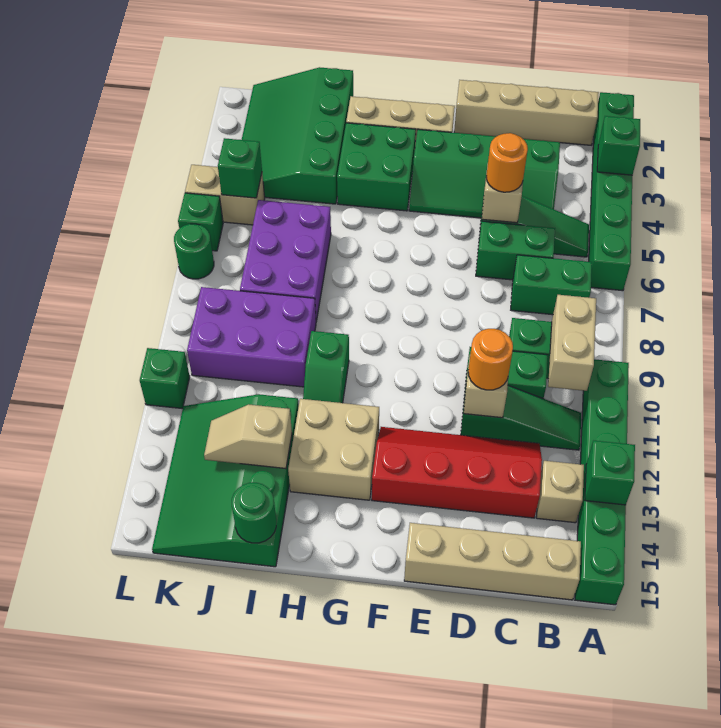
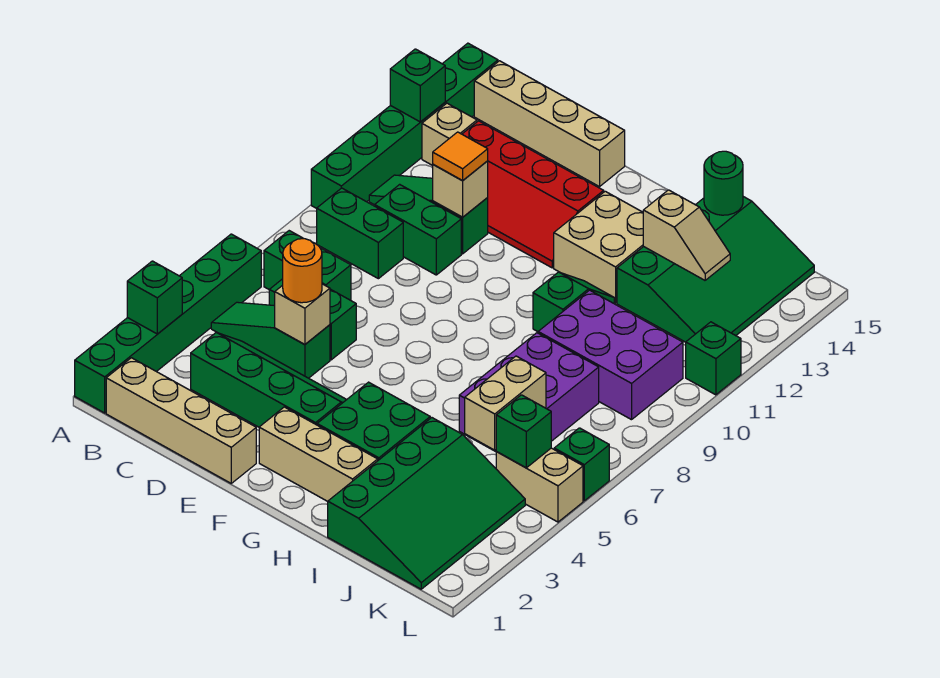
tan brick B9:B10 level 2 -> tan brick J5:J6 level 2
orange round brick D11 level 3 -> orange tile D11 level 3
green round brick L7 level 1 -> none

